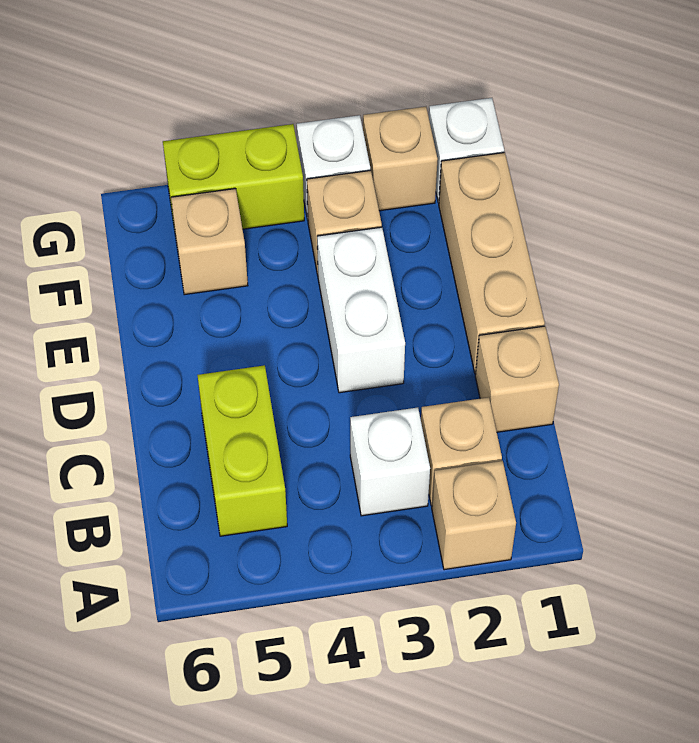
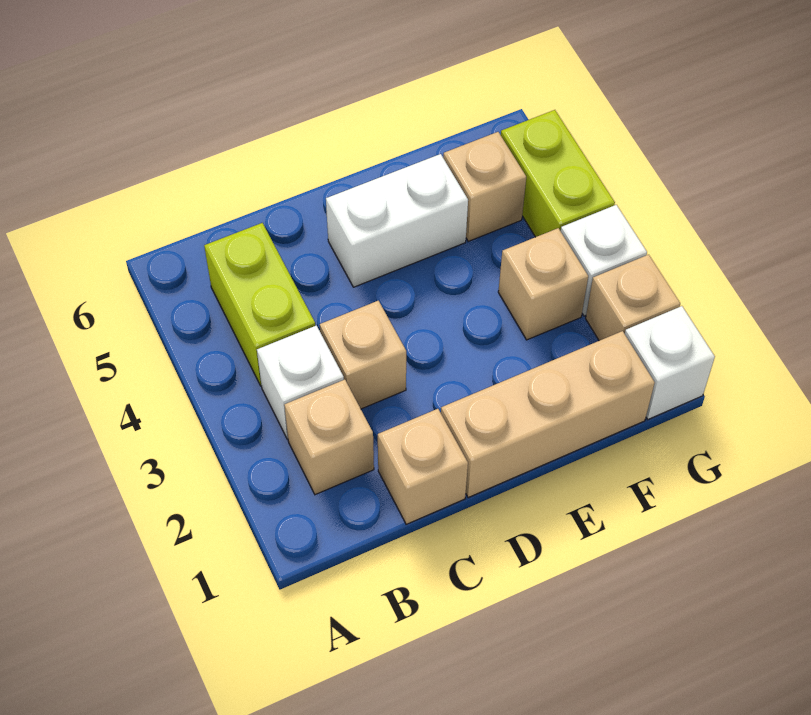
tan brick A2 level 1 -> tan brick C3 level 1
lime brick B5:C5 level 1 -> lime brick B4:B5 level 1
white brick D3:E3 level 1 -> white brick D5:E5 level 1

